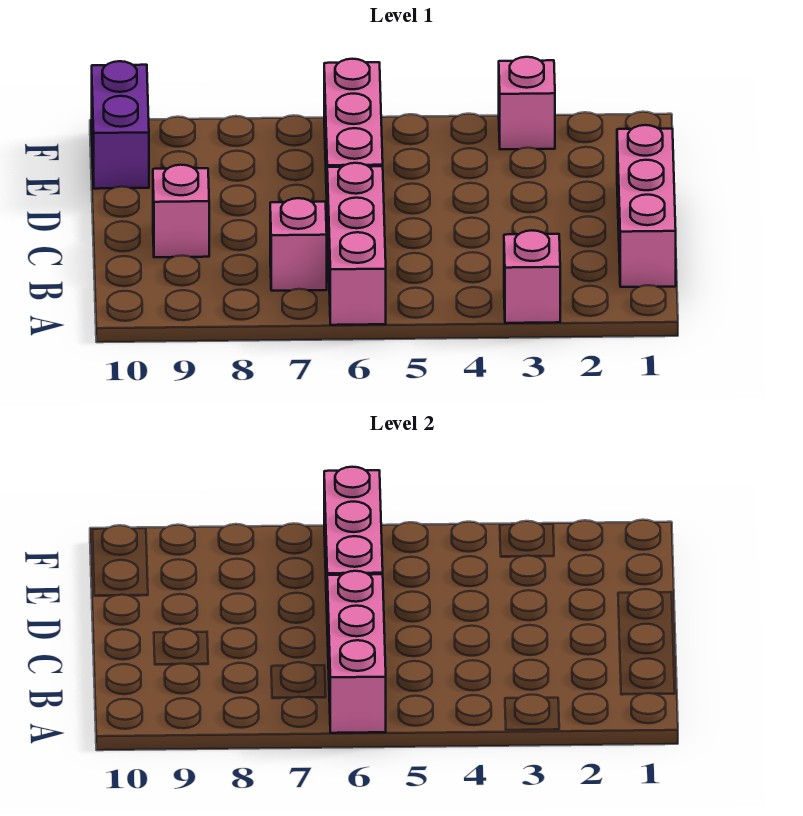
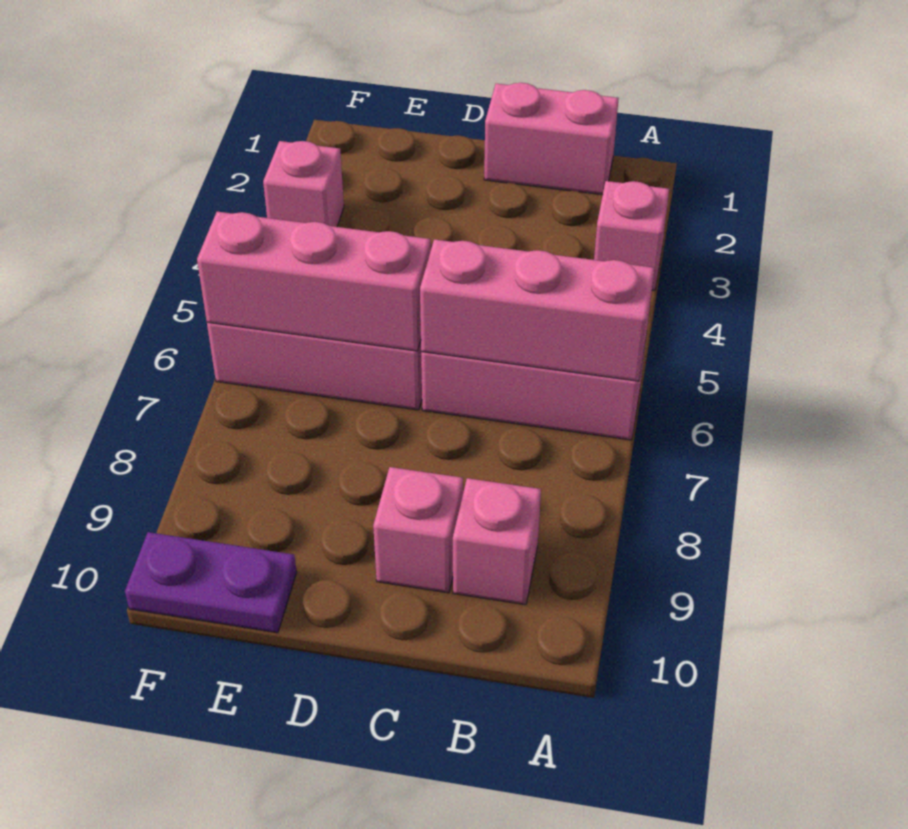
pink brick B1:D1 level 1 -> pink brick B1:C1 level 1
pink brick B7 level 1 -> pink brick B9 level 1
purple brick E10:F10 level 1 -> purple plate E10:F10 level 1

